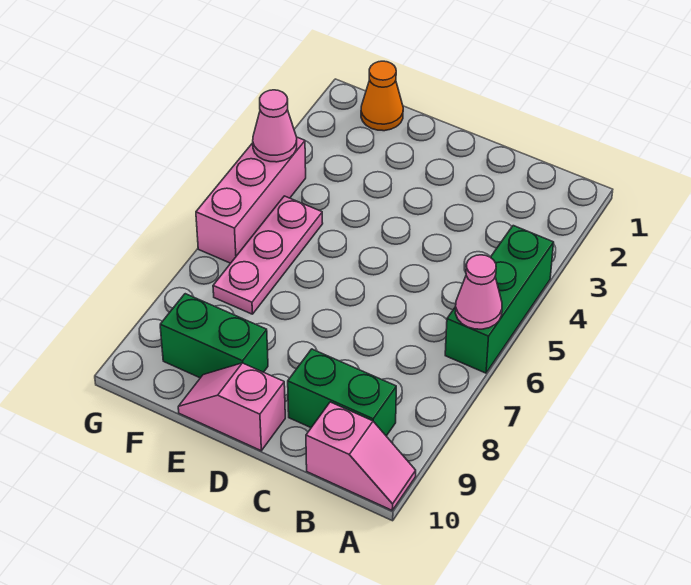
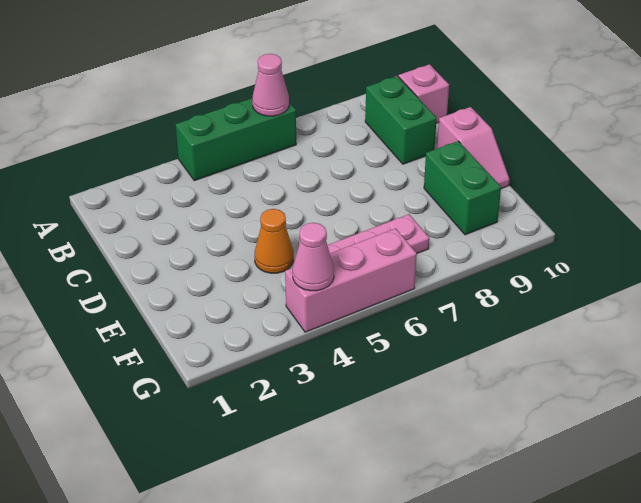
orange cone F1 level 1 -> orange cone E4 level 1

